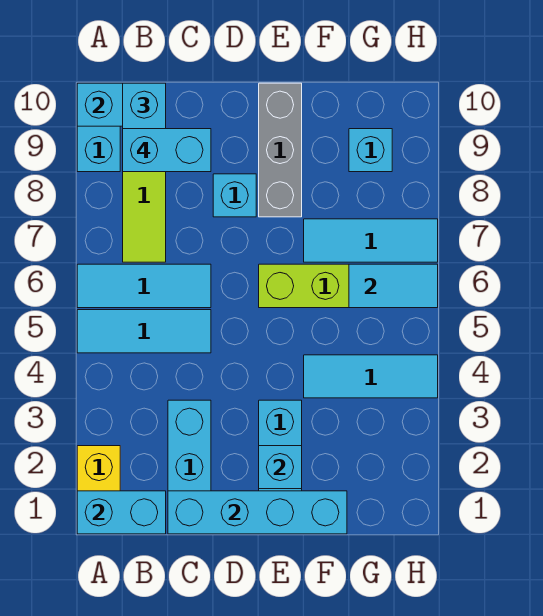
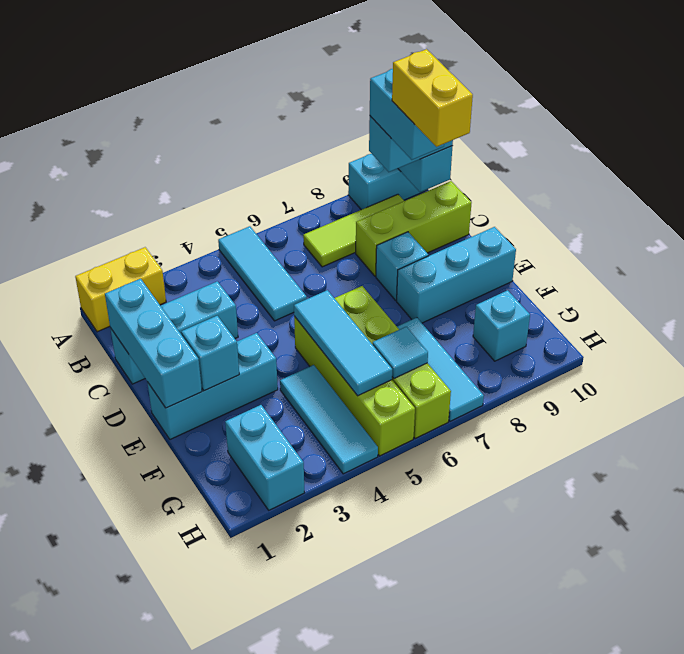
cyan brick A1:B1 level 2 -> cyan brick G2:H2 level 1
cyan tile A6:C6 level 1 -> cyan tile E5:G5 level 2
cyan brick C1:F1 level 2 -> cyan brick C1:E1 level 2
none -> lime brick C8:C10 level 1
none -> yellow brick C9:D9 level 5
none -> lime brick E5:H5 level 1
grey brick E8:E10 level 1 -> cyan brick E8:E10 level 1
cyan tile G6:H6 level 2 -> cyan tile G6 level 2

